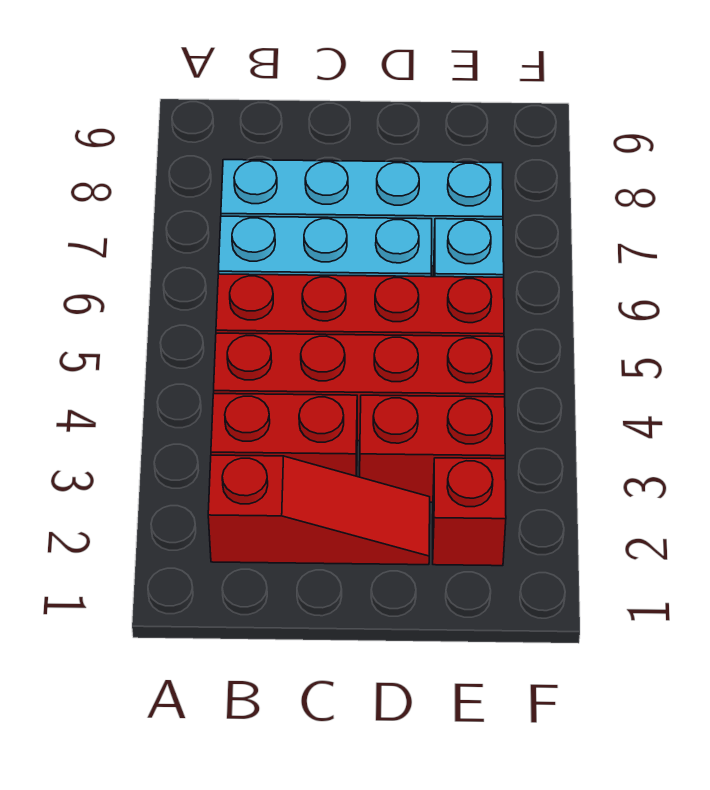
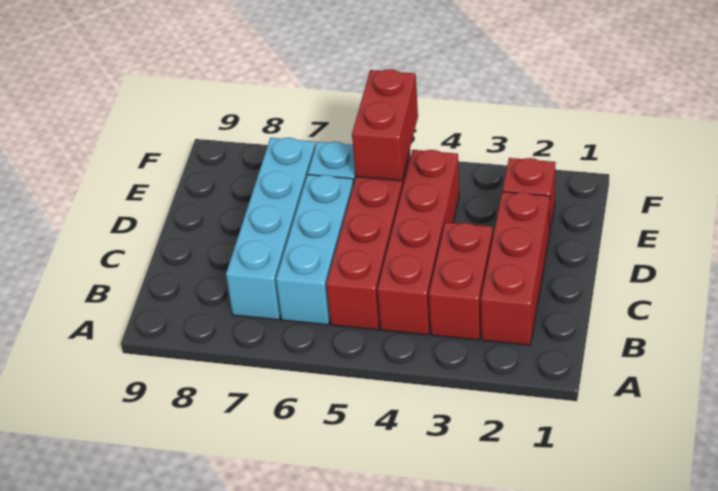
red slope B2:D2 level 1 top B -> red brick B2:D2 level 1
red brick D3:E3 level 1 -> red brick E5:F5 level 2

